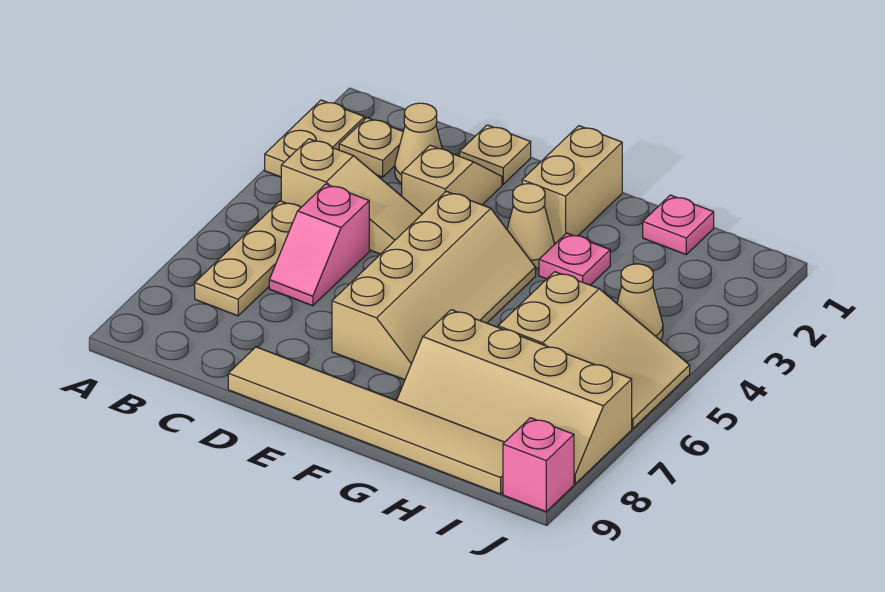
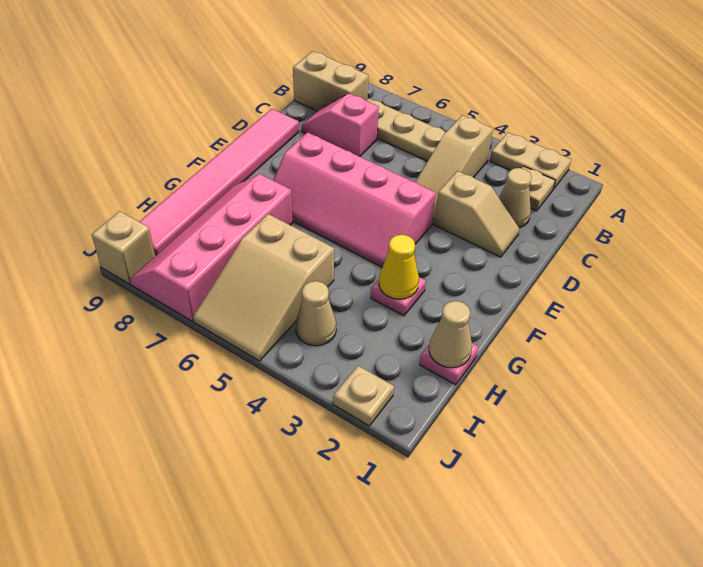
pink slope C5:C6 level 1 top 5 -> pink slope C7:C8 level 1 top 7
tan plate D1 level 1 -> tan plate J2 level 1
tan tile D9:I9 level 1 -> pink tile D9:I9 level 1
tan slope E4:F7 level 1 top E -> pink slope E4:F7 level 1 top E
tan brick F1:F2 level 1 -> tan brick B8:B9 level 1
tan cone F3 level 1 -> tan cone H1 level 2
none -> yellow cone G3 level 2
tan slope G7:J8 level 1 top 7 -> pink slope G7:J8 level 1 top 7
pink brick J9 level 1 -> tan brick J9 level 1

